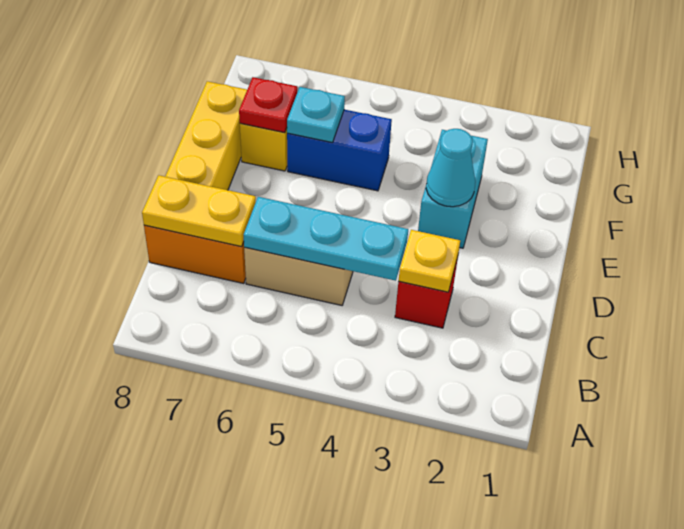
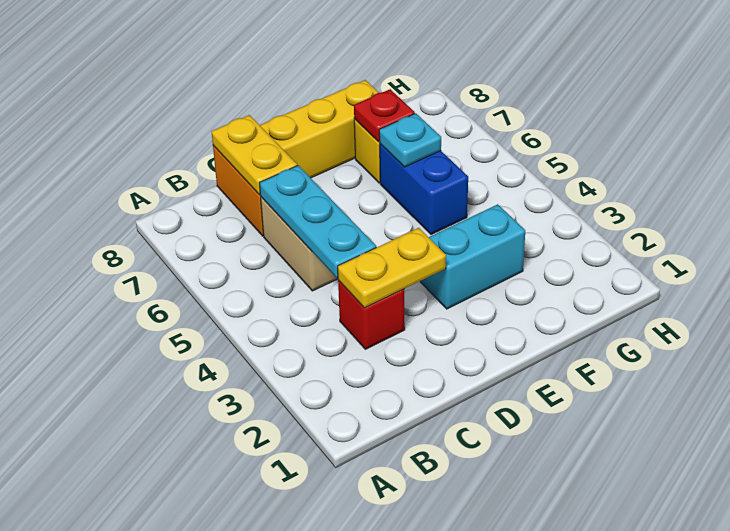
yellow plate C3 level 2 -> yellow plate C3:D3 level 2
cyan cone E3 level 2 -> none

